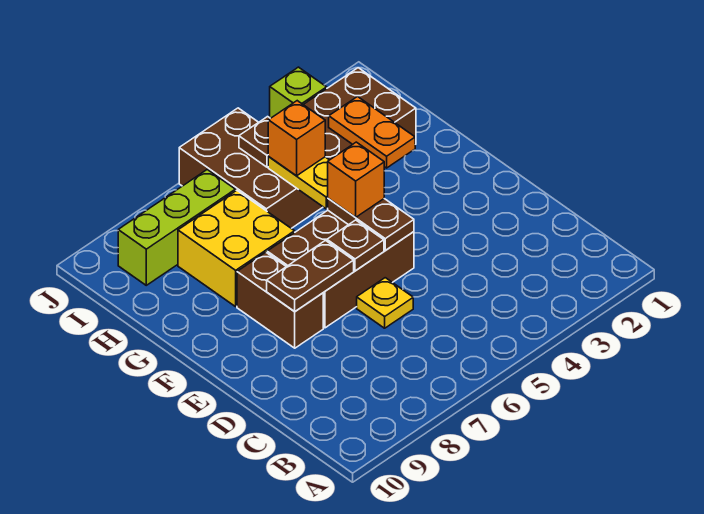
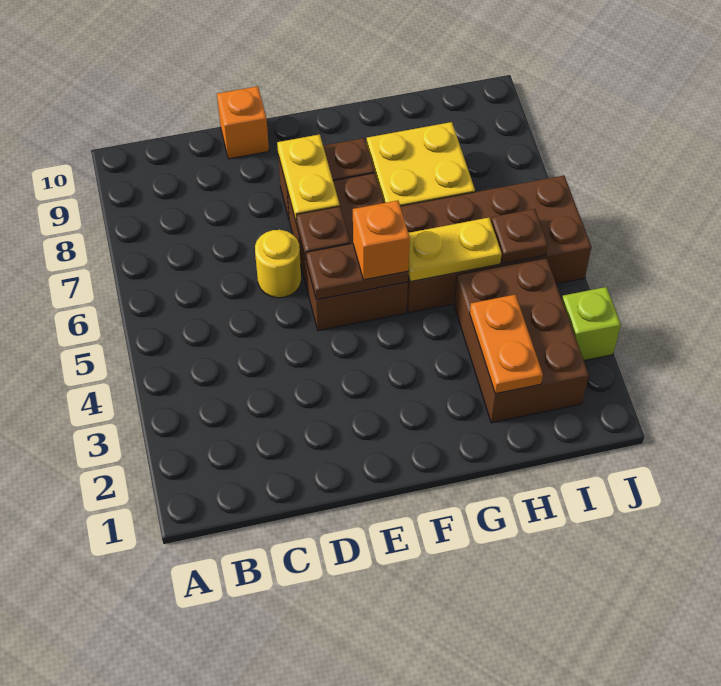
yellow plate D6 level 1 -> yellow round brick D6 level 1
brown plate E7:E8 level 2 -> yellow plate E7:E8 level 2
orange plate G3:H3 level 2 -> orange plate H2:H3 level 2
brown brick H5:J6 level 1 -> brown brick G5:J6 level 1
orange brick H5 level 3 -> orange brick D10 level 1
lime brick I7:I9 level 1 -> none

